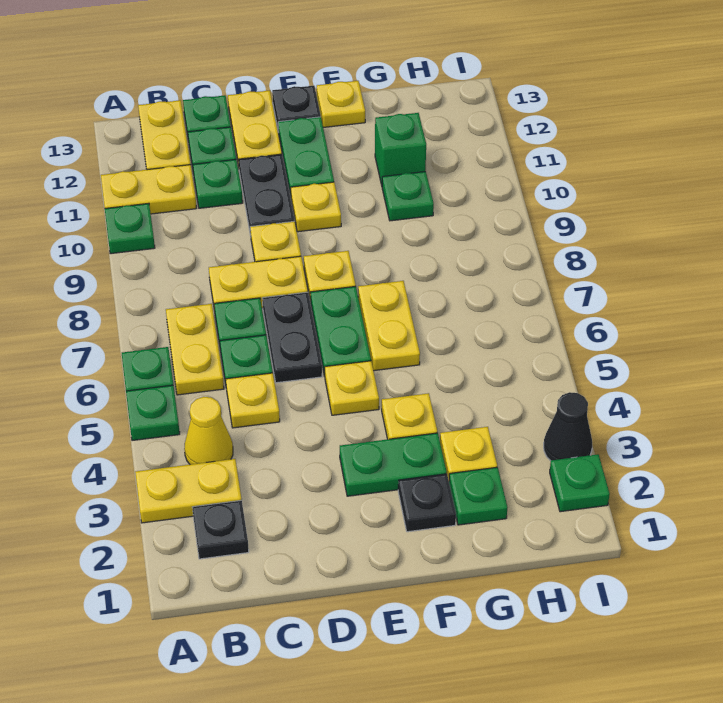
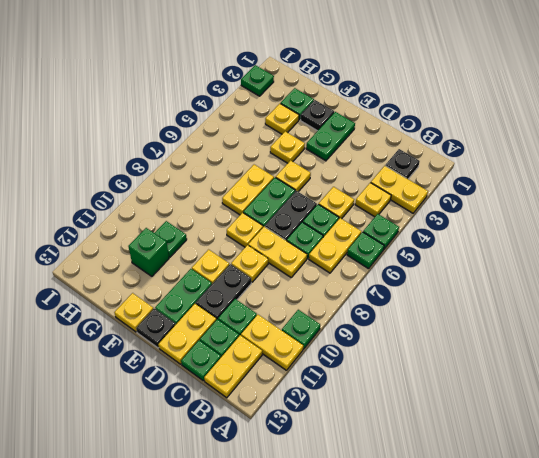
yellow cone B4 level 1 -> yellow plate B4 level 1
green plate E3:F3 level 1 -> green plate E2:E3 level 1
black cone I3 level 1 -> none

